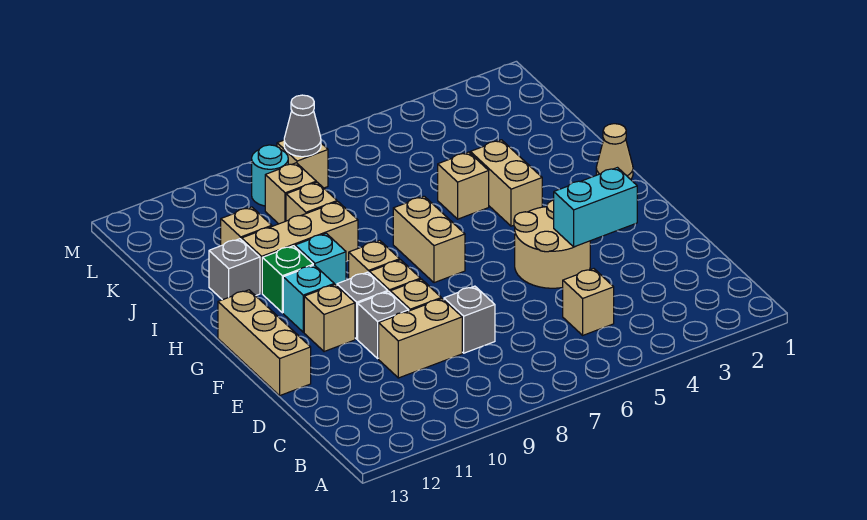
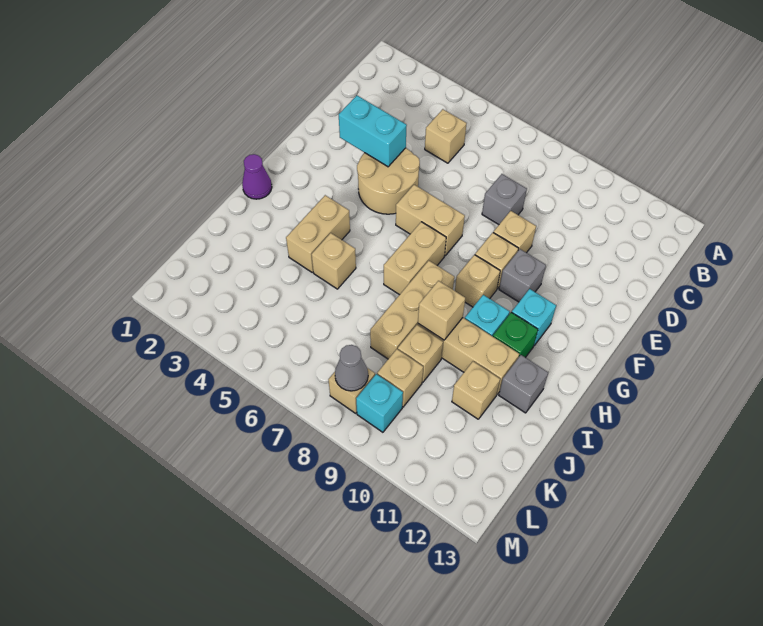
tan brick D9:D10 level 1 -> tan brick F6:F7 level 1
grey brick E10 level 1 -> none
tan brick E13:G13 level 1 -> tan brick H8:J8 level 1
tan brick F11 level 1 -> tan brick I9 level 2
tan cone H1 level 1 -> purple cone H1 level 1
cyan round brick L9 level 1 -> cyan brick L9 level 1

